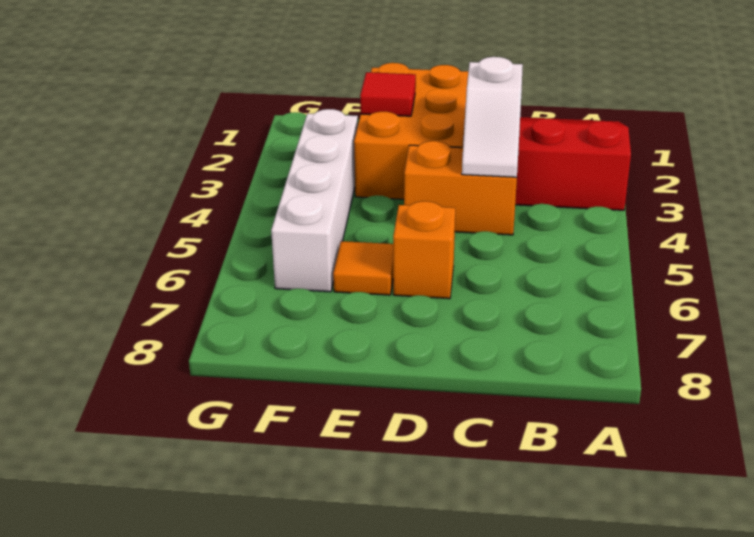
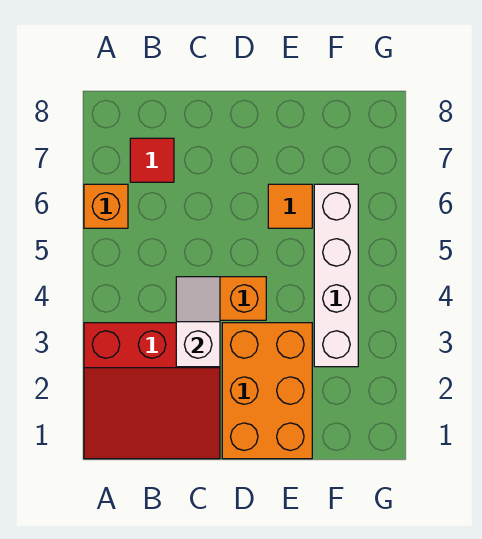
orange brick D6 level 1 -> orange brick A6 level 1
red tile E2 level 2 -> red tile B7 level 1

